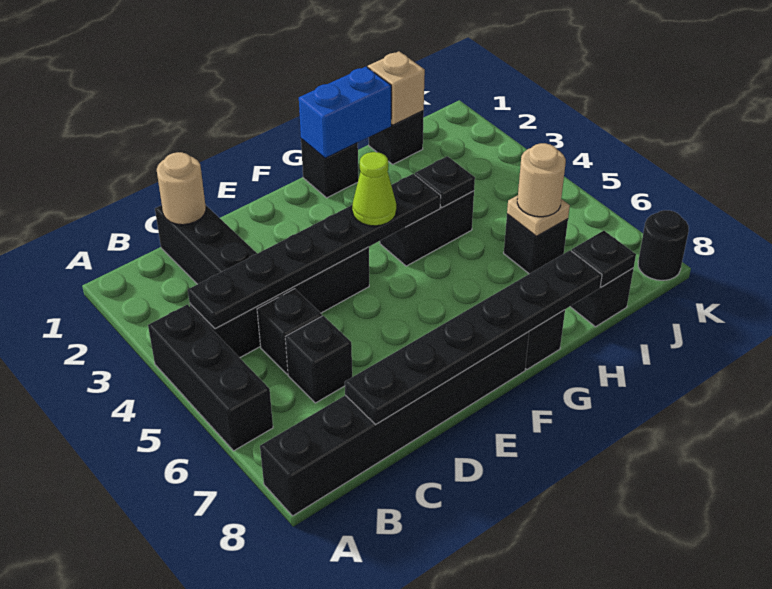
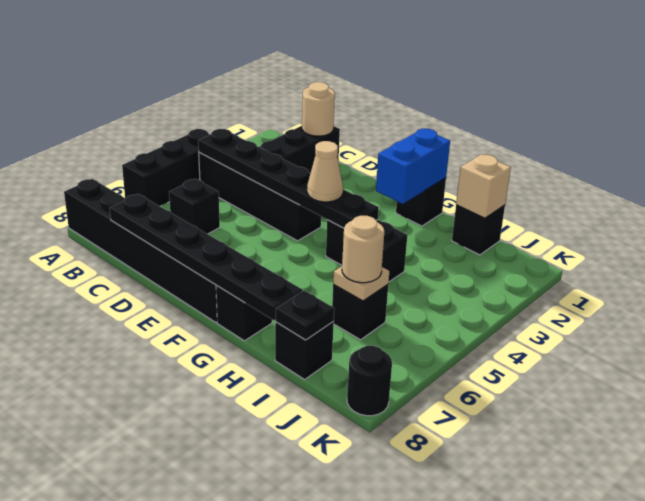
black brick C5 level 1 -> none
lime cone F4 level 3 -> tan cone F4 level 3
blue brick G1:H1 level 2 -> blue brick G1:G2 level 2
black plate H4 level 2 -> none

